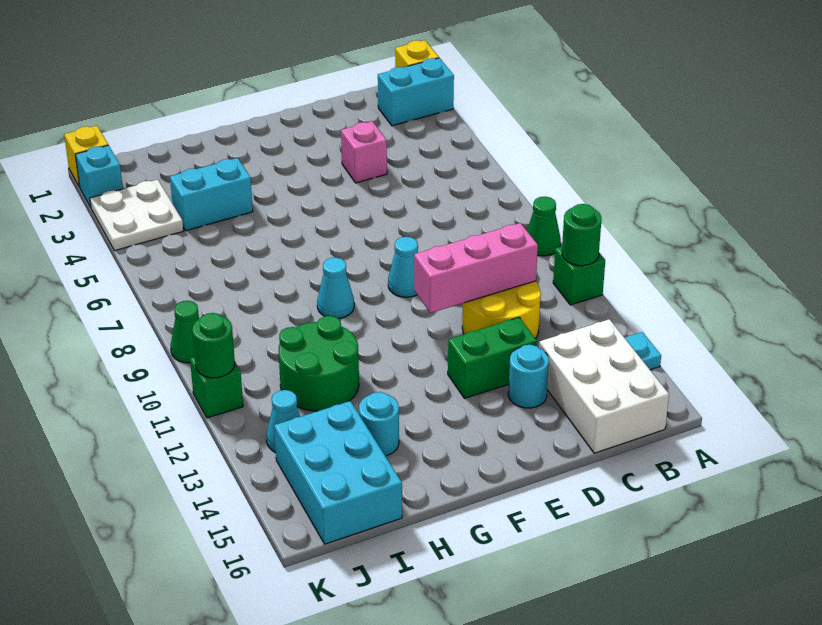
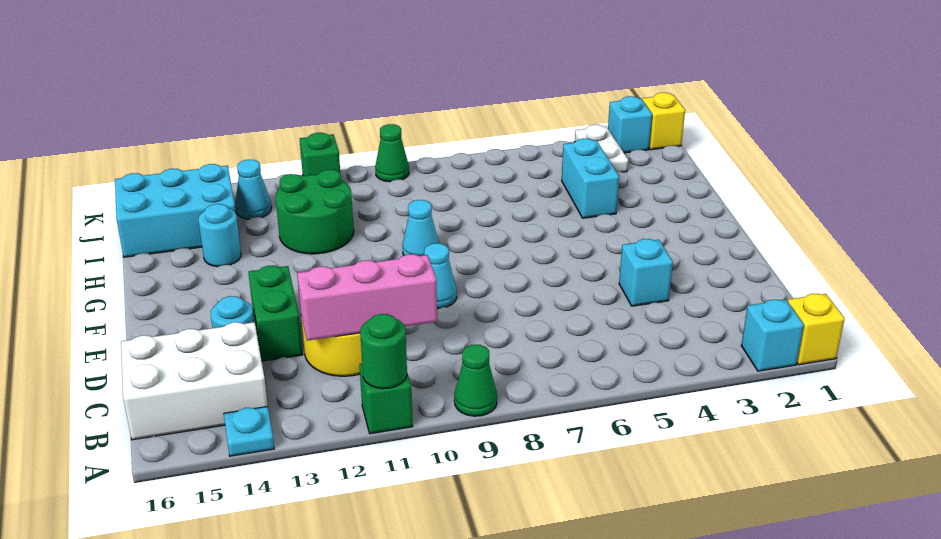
cyan brick A2:B2 level 1 -> cyan brick A2 level 1
pink brick C11:E11 level 2 -> pink brick C10:C12 level 2
pink brick D4 level 1 -> cyan brick D4 level 1
white plate J3:K4 level 1 -> white plate J3:K3 level 1
green round brick K11 level 2 -> none

